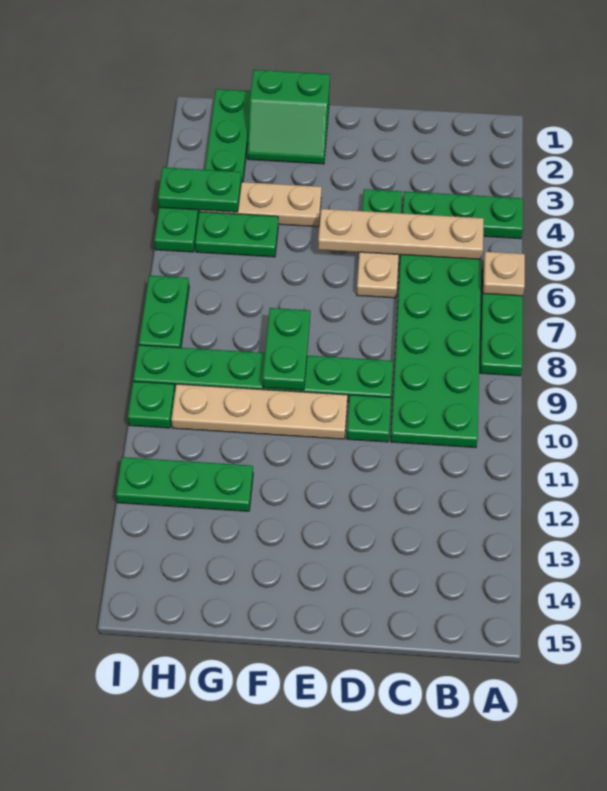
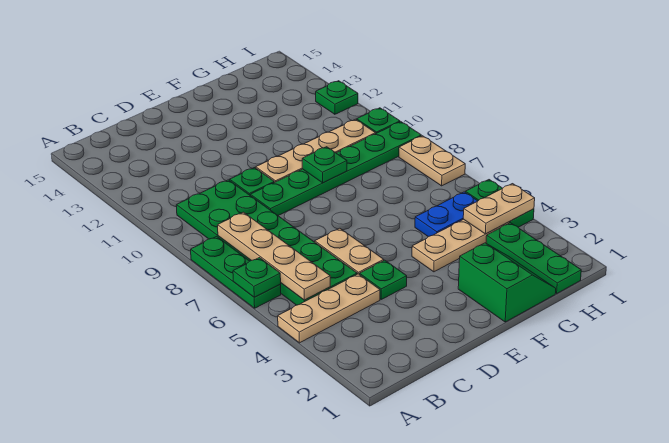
green plate A4:C4 level 1 -> tan plate A4:C4 level 1
tan plate A6 level 2 -> green plate A6 level 2
tan plate B5:E5 level 2 -> tan plate B5:B8 level 2
green slope F1:G2 level 1 top 1 -> green slope F1:G2 level 1 top F
green plate F8:F9 level 2 -> green plate F9 level 2
green plate G5:H5 level 1 -> blue plate G5:H5 level 1
green plate G12:I12 level 1 -> green plate I12 level 1
green plate H4:I4 level 2 -> tan plate H4:I4 level 2
green plate I7:I8 level 1 -> tan plate I7:I8 level 1

